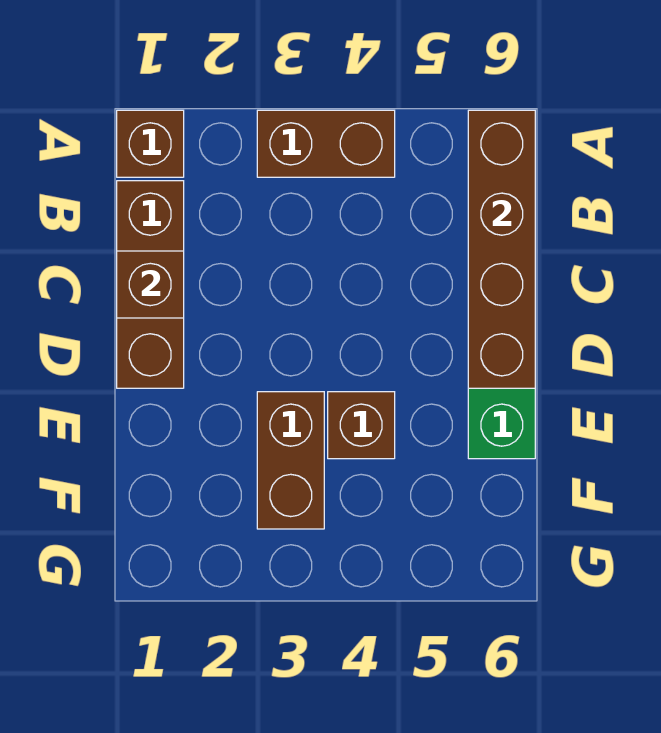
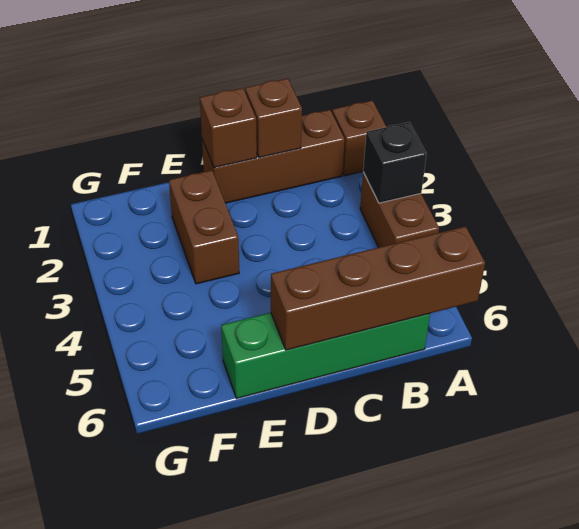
none -> black brick A3 level 2
brown brick E3:F3 level 1 -> brown brick E2:E3 level 1
brown brick E4 level 1 -> brown brick D1 level 2

